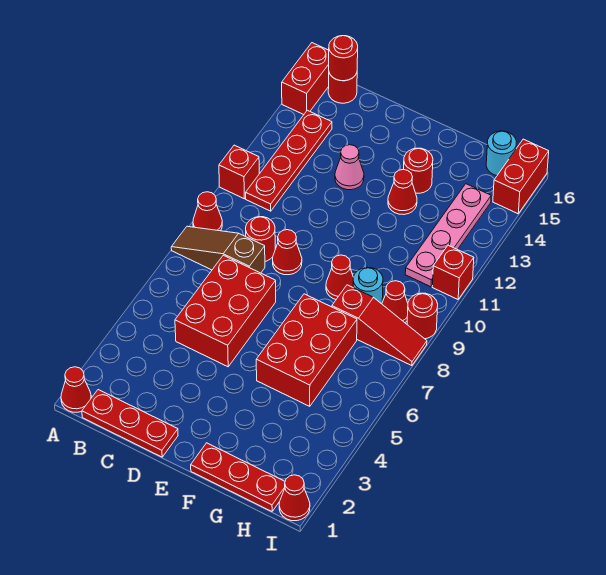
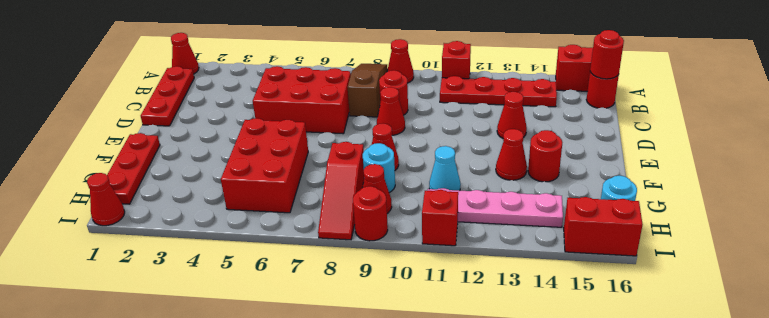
pink cone D13 level 1 -> red cone D13 level 1
red brick F5:G7 level 1 -> red brick F5:H6 level 1
none -> cyan cone G11 level 1

